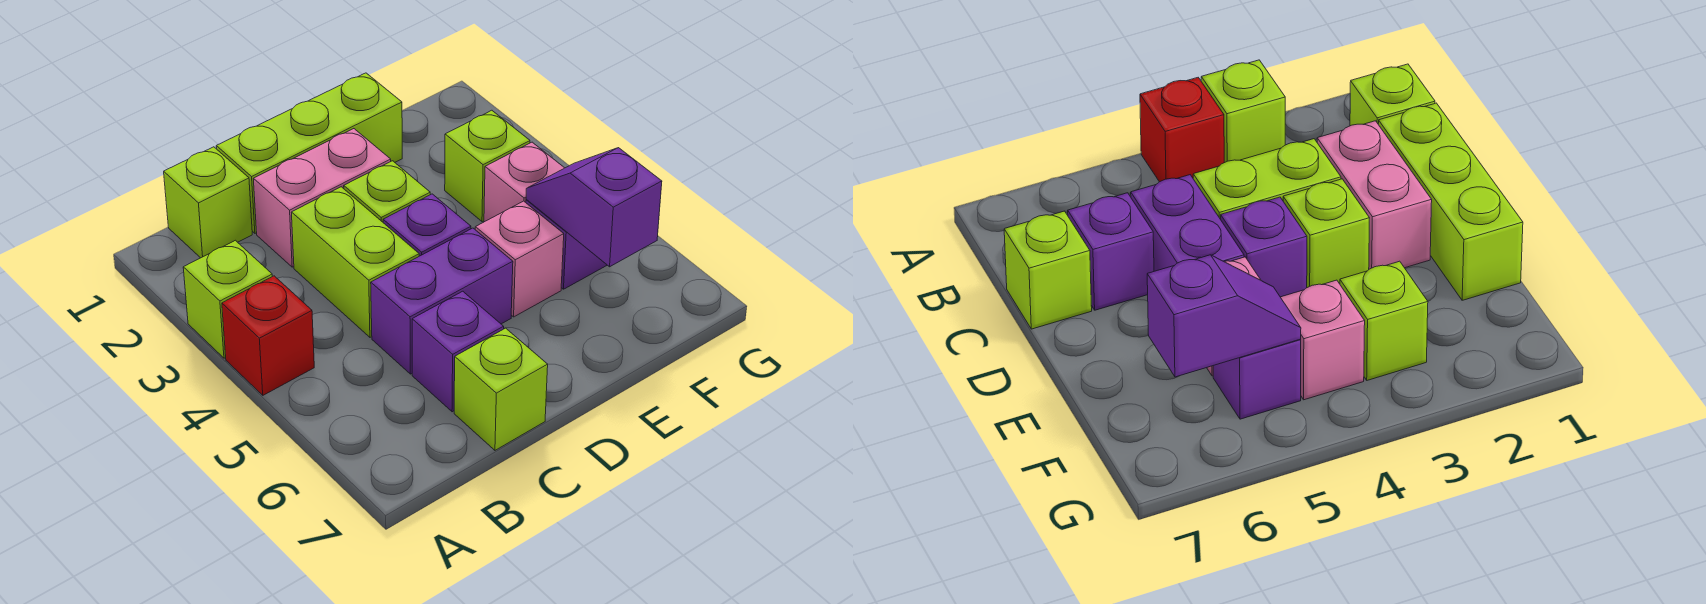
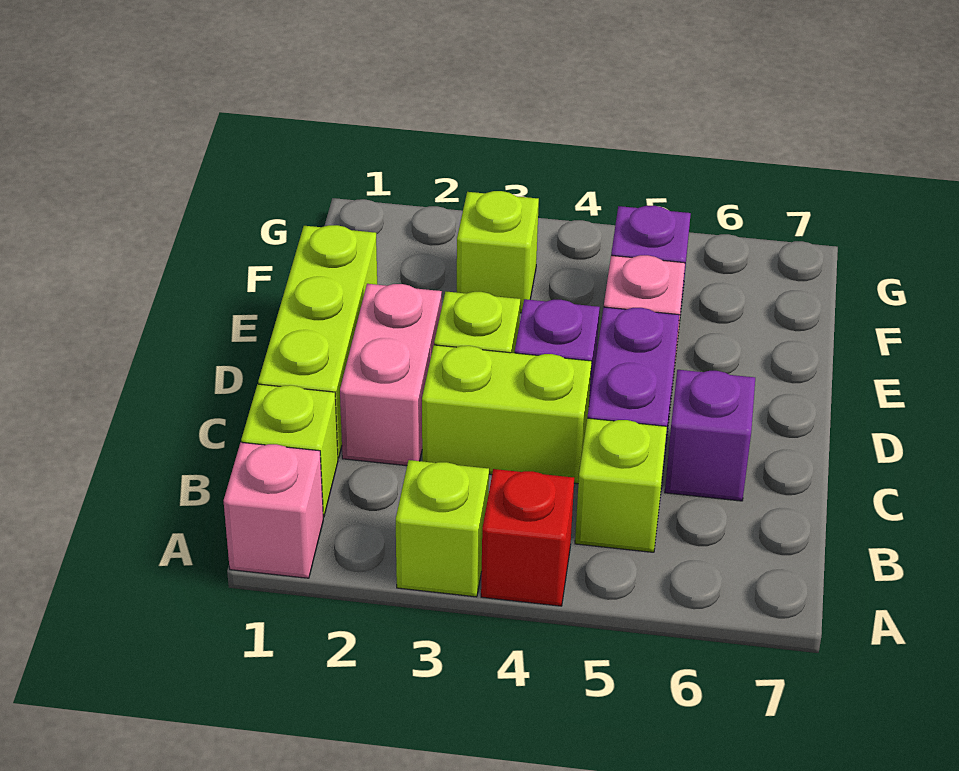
lime brick C7 level 1 -> lime brick B5 level 1
pink brick F4 level 1 -> pink brick A1 level 1
purple slope F5:F6 level 2 top 6 -> none

